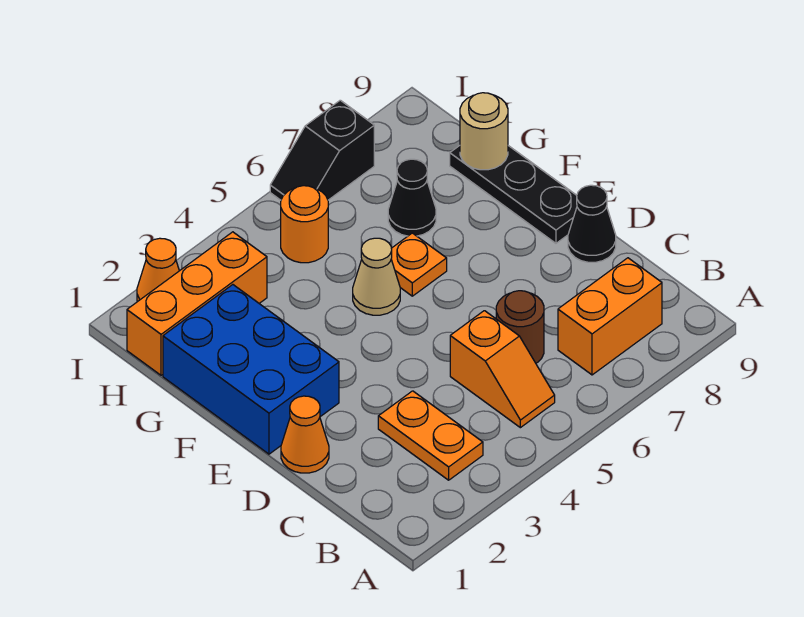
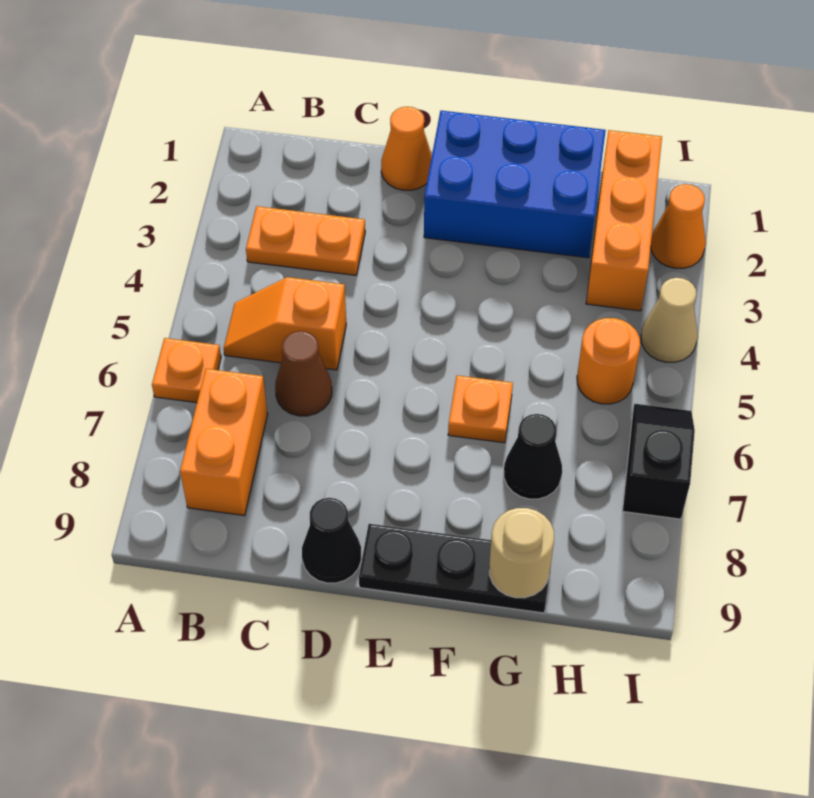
none -> orange plate A6 level 1
brown round brick C6 level 1 -> brown cone C6 level 1
tan cone F5 level 1 -> tan cone I4 level 1

